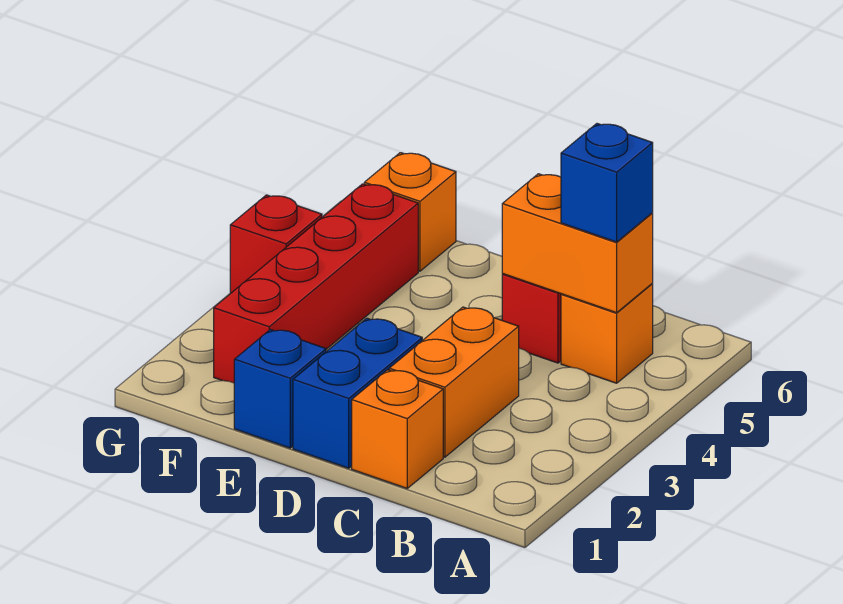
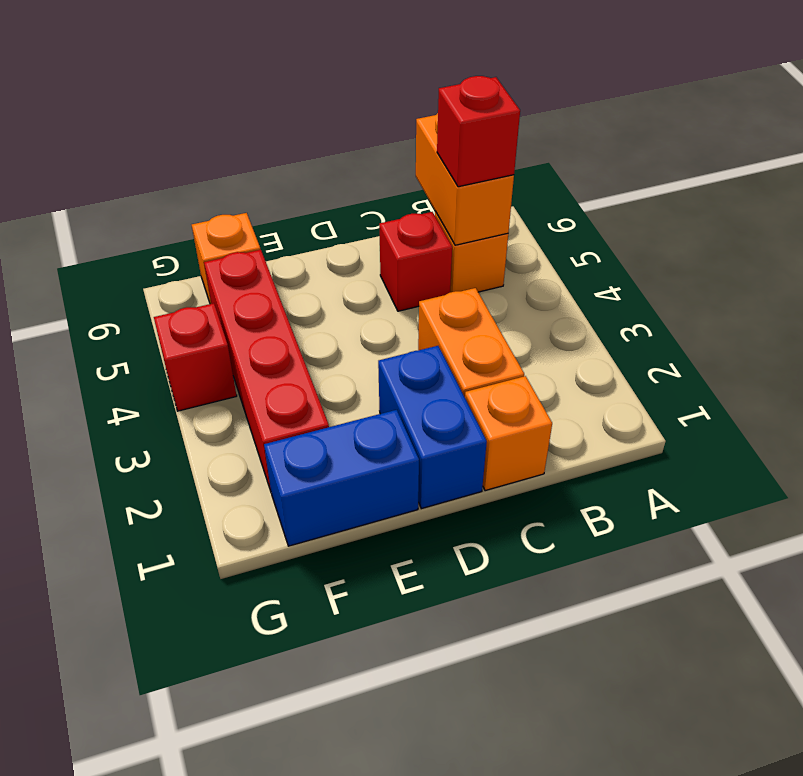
orange brick B5:C5 level 2 -> orange brick B5:B6 level 2
blue brick B5 level 3 -> red brick B5 level 3
blue brick E1 level 1 -> blue brick E1:F1 level 1

